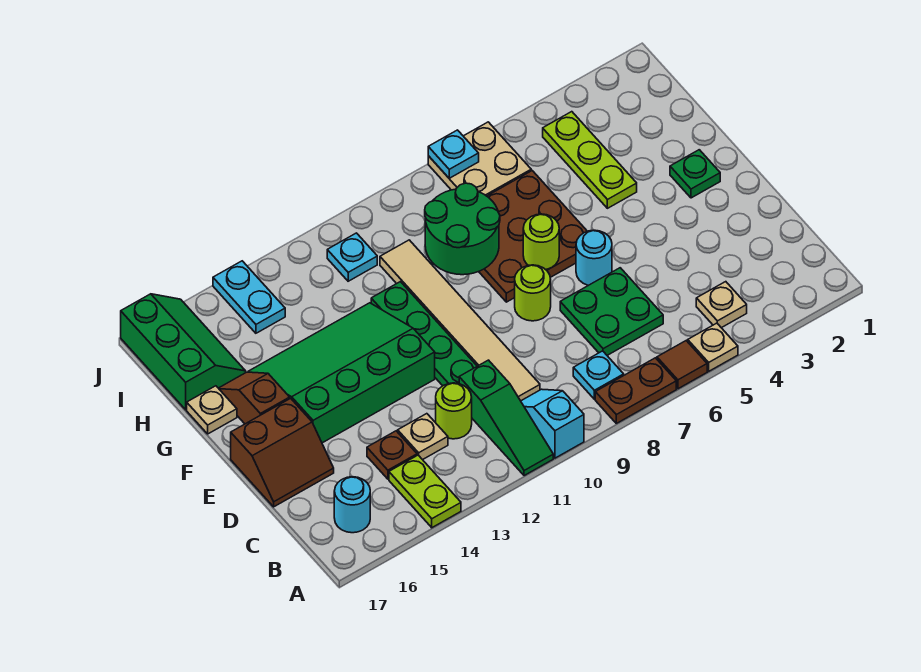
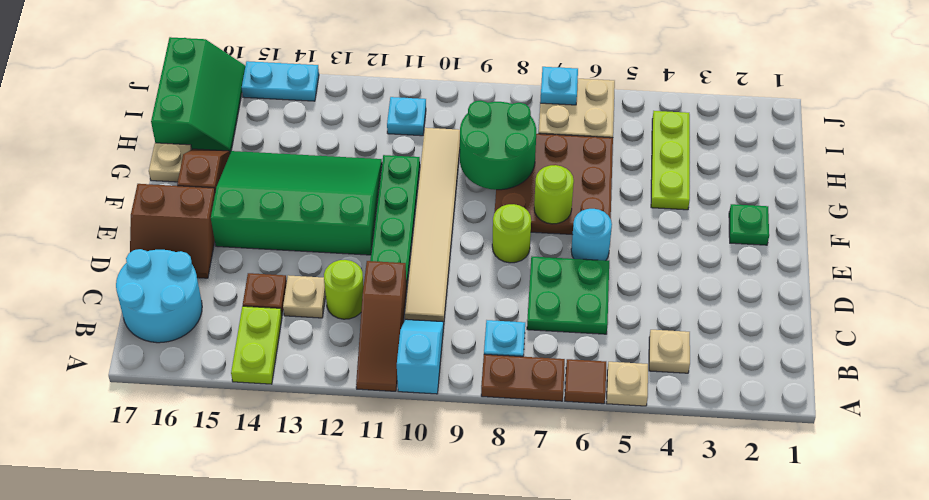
green slope A11:C11 level 1 top C -> brown slope A11:C11 level 1 top C
cyan round brick B16 level 1 -> cyan round brick B16:C17 level 1
cyan plate I14:J14 level 1 -> cyan plate J14:J15 level 1

